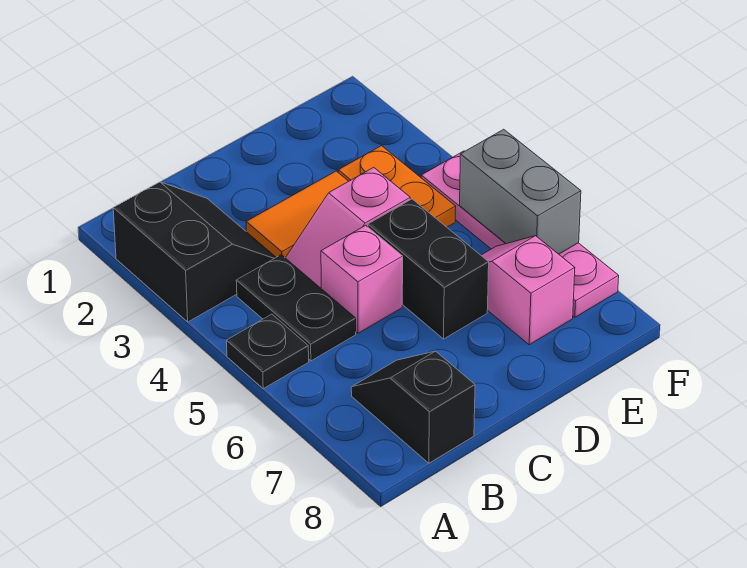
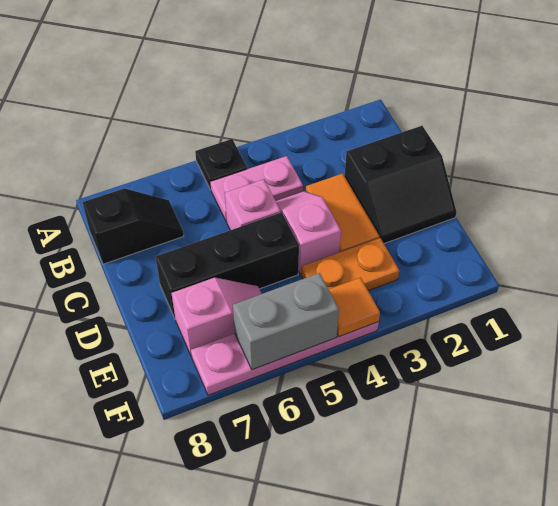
black slope A2:B3 level 1 top A -> black slope C1:D2 level 1 top C
black plate B4:B5 level 1 -> pink plate B4:B5 level 1
black brick D5:D6 level 1 -> black brick D5:D7 level 1
none -> orange tile F4 level 2

